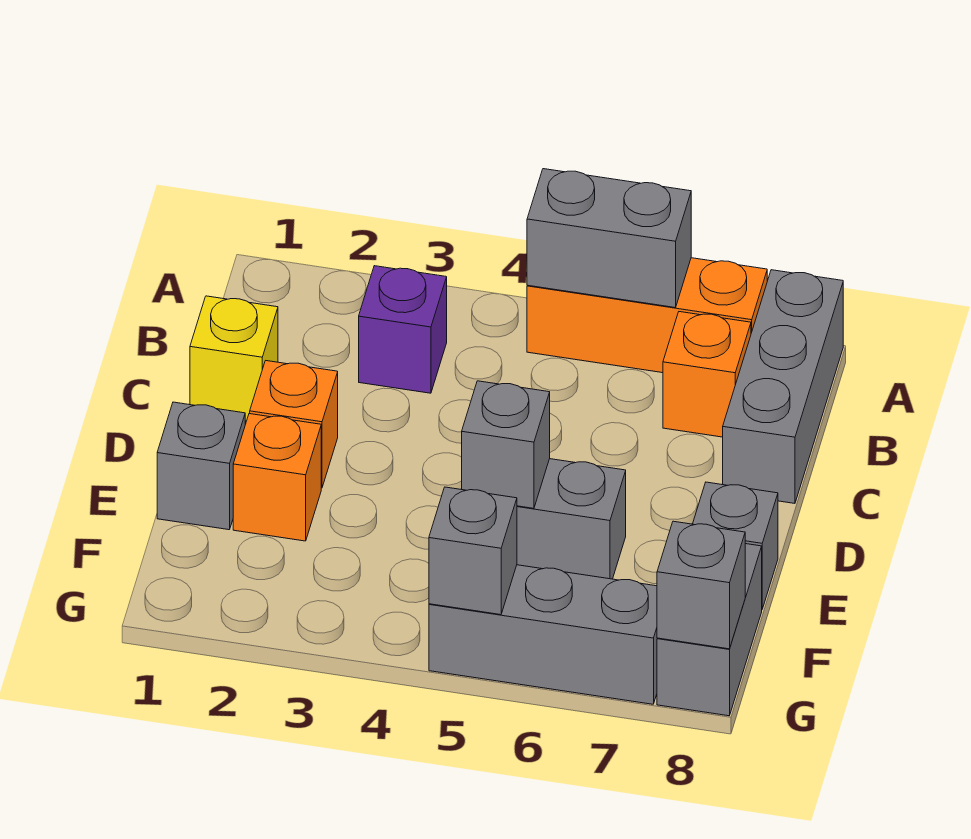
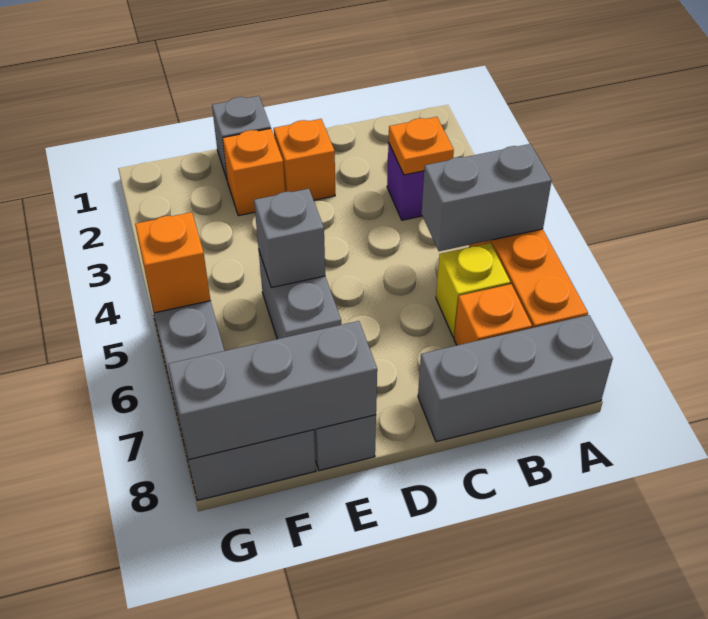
grey brick A5:A6 level 2 -> grey brick A5:B5 level 2
none -> orange plate B3 level 2
yellow brick C1 level 1 -> yellow brick B6 level 1
grey brick G5 level 2 -> orange brick G5 level 2
grey brick G8 level 2 -> grey brick E8:G8 level 2

